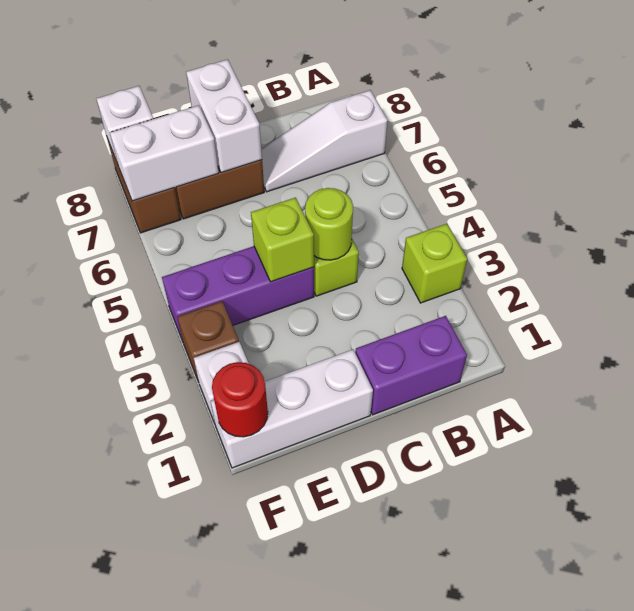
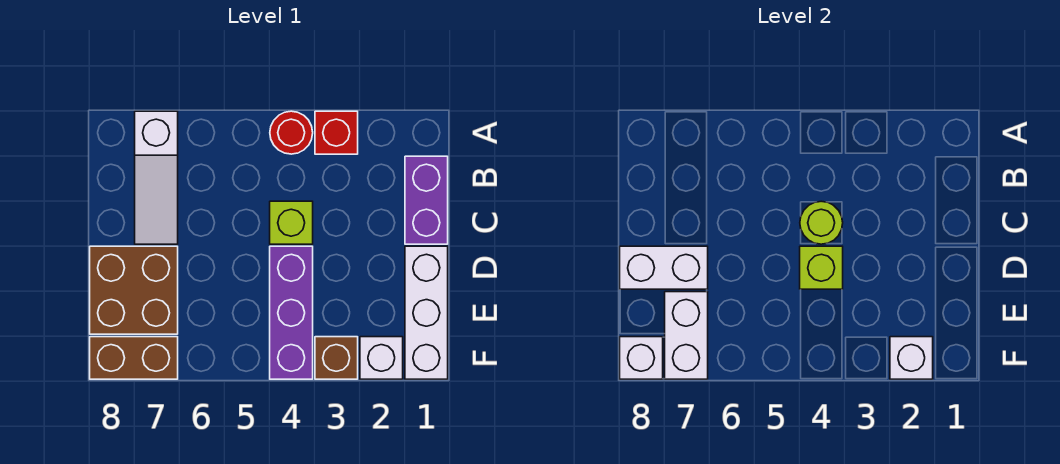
lime brick A3 level 1 -> red brick A3 level 1
red round brick F1 level 2 -> red round brick A4 level 1
none -> white brick F2 level 2

